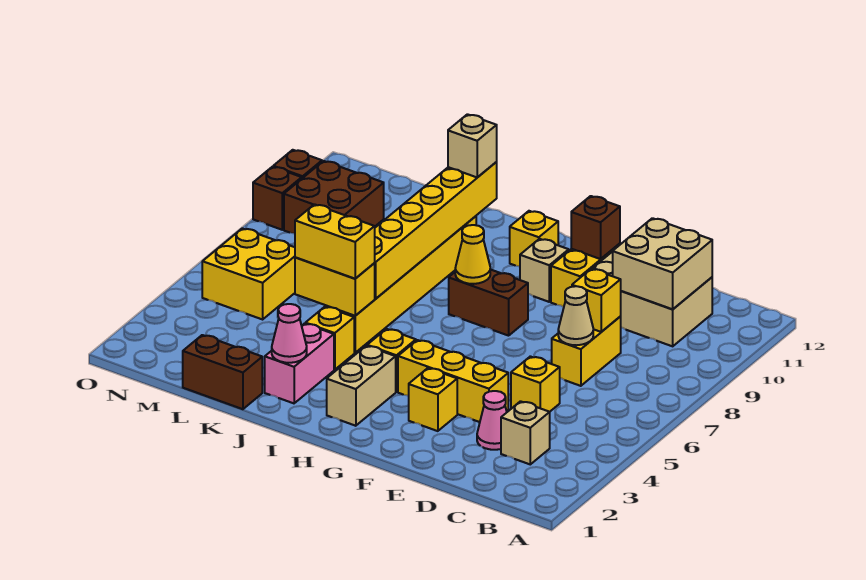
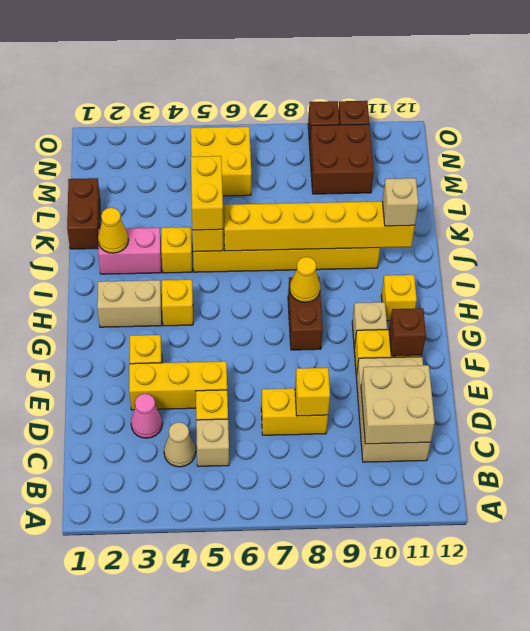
tan brick C3 level 1 -> tan brick C5 level 1
tan cone D7 level 2 -> tan cone C4 level 1
yellow brick E4:G4 level 1 -> yellow brick E3:E5 level 1
pink cone J2 level 2 -> yellow cone J2 level 2

